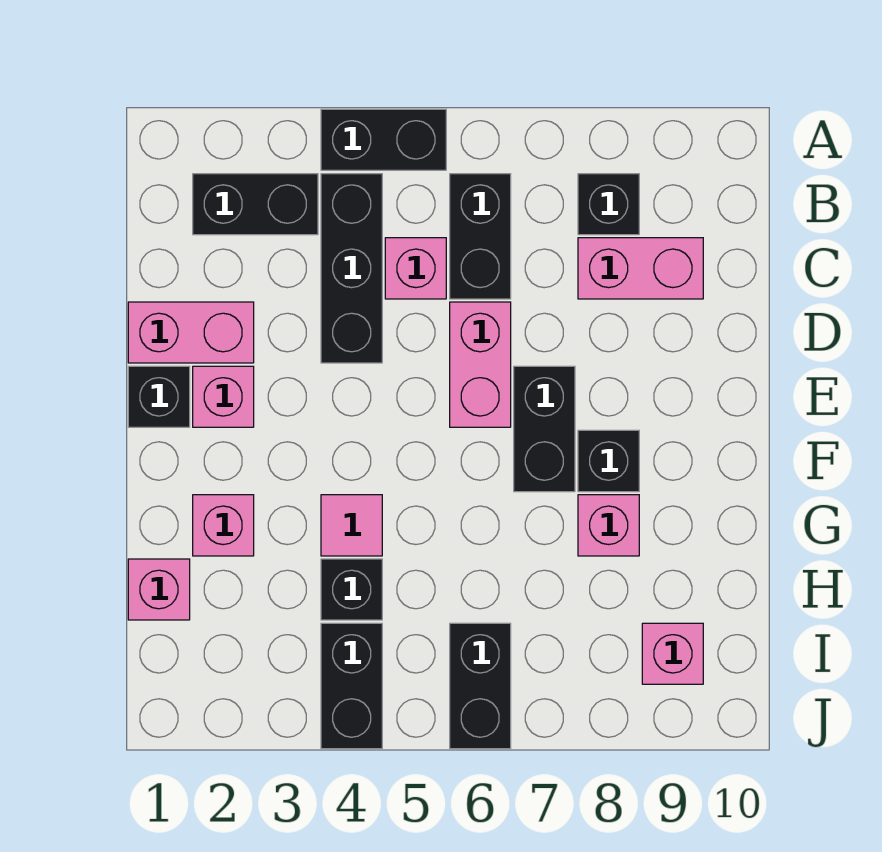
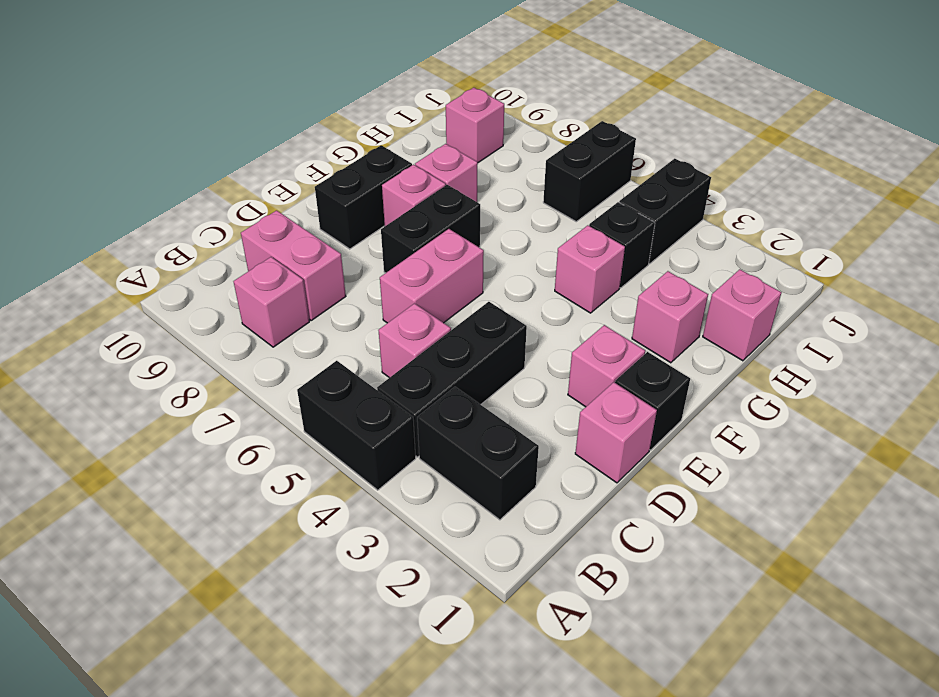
black brick B6:C6 level 1 -> black brick E9:F9 level 1
black brick B8 level 1 -> pink brick B8 level 1
pink brick D1:D2 level 1 -> pink brick D1 level 1
black brick F8 level 1 -> pink brick F8 level 1
pink tile G4 level 1 -> pink brick G4 level 1

